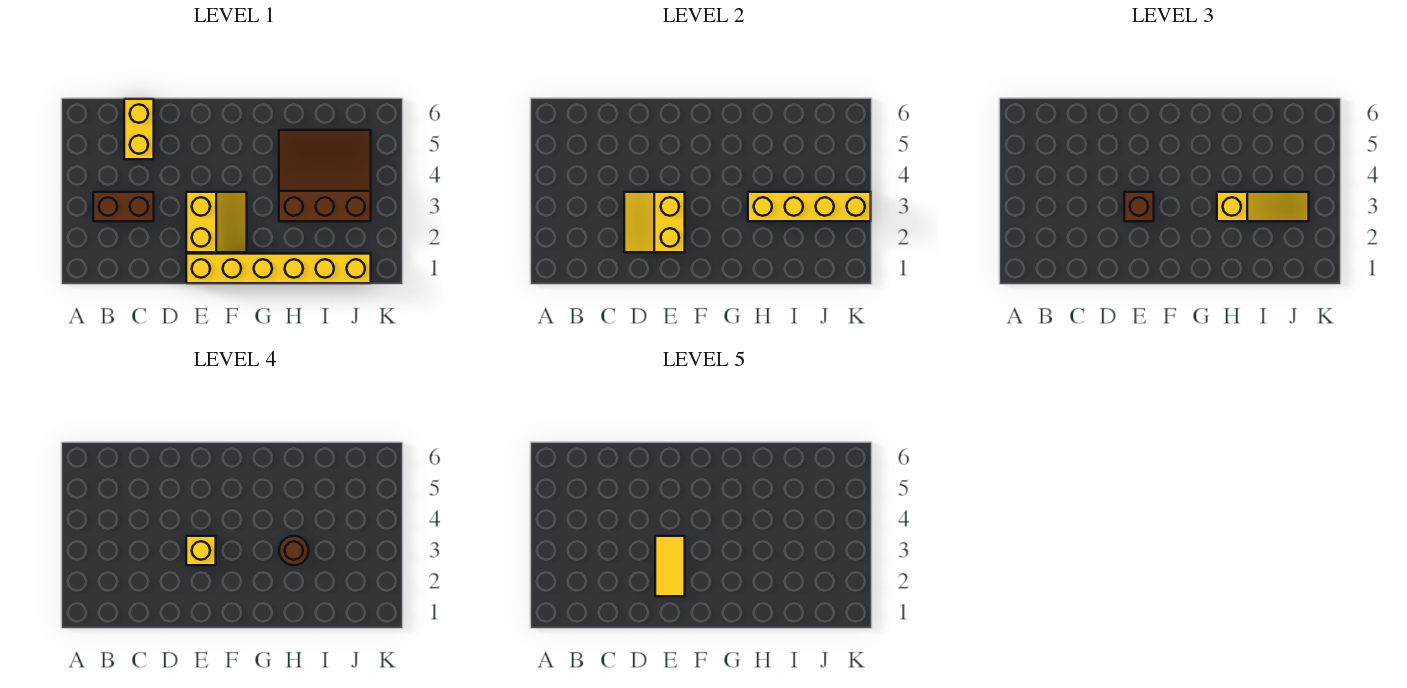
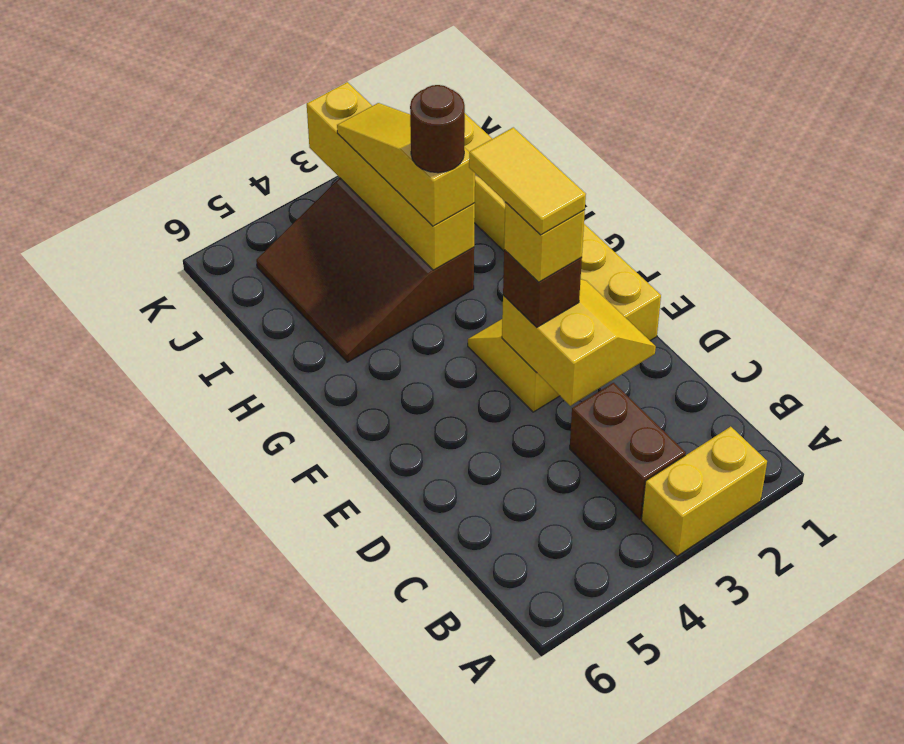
yellow brick C5:C6 level 1 -> yellow brick A2:A3 level 1
yellow slope D2:E3 level 2 top E -> yellow slope D2:E3 level 2 top 3
yellow tile E2:E3 level 5 -> yellow tile E3:F3 level 5

